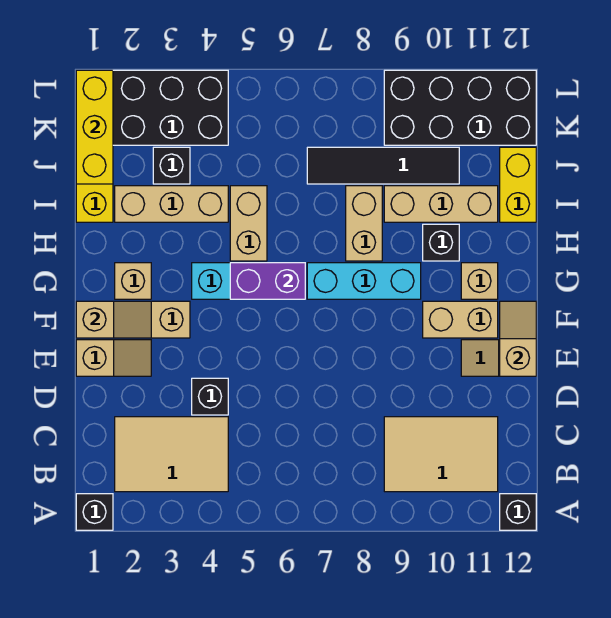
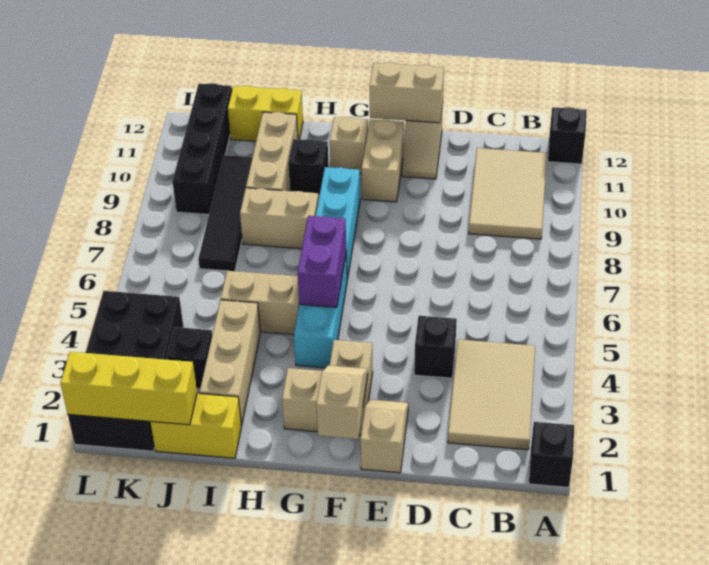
tan slope E12:F12 level 2 top E -> tan brick E12:F12 level 2
black brick K9:L12 level 1 -> black brick K9:K12 level 1

